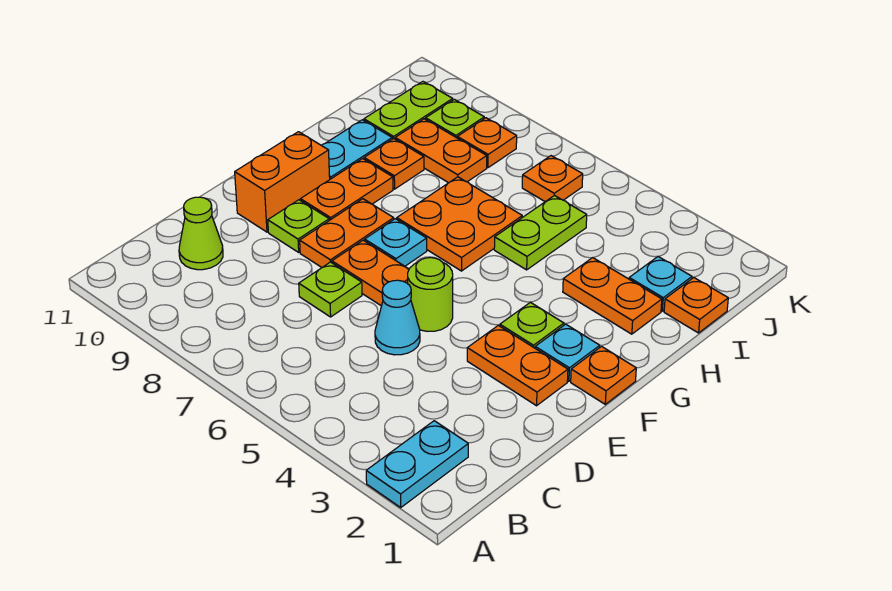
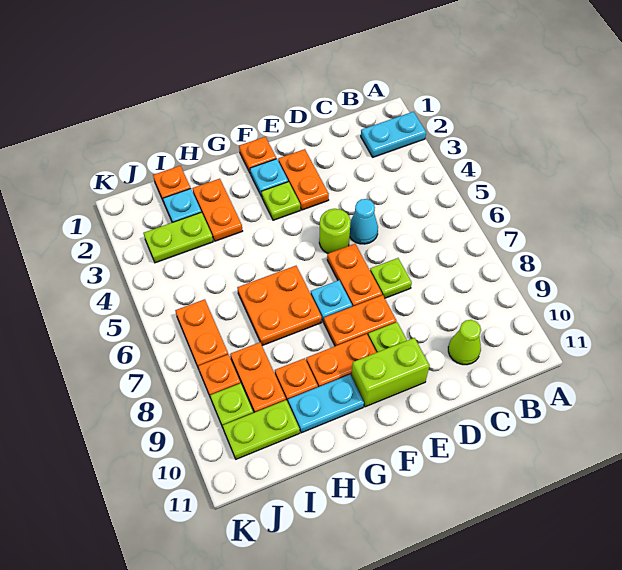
orange brick E10:F10 level 1 -> lime brick E10:F10 level 1
lime plate H5:I5 level 1 -> lime plate I3:J3 level 1
orange plate J6 level 1 -> orange plate J6:J7 level 1

